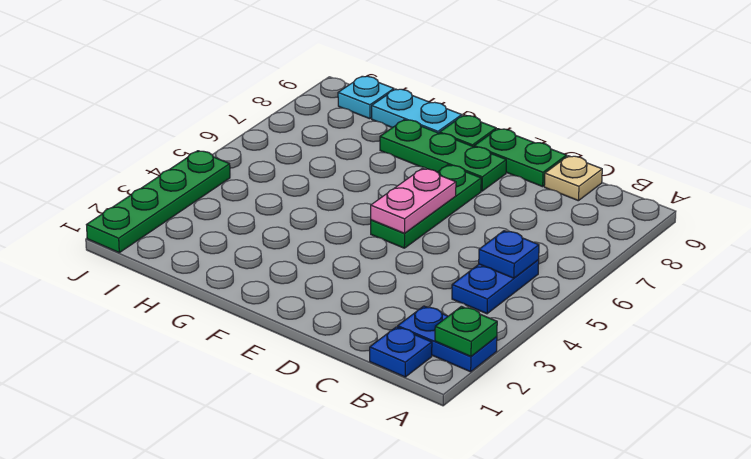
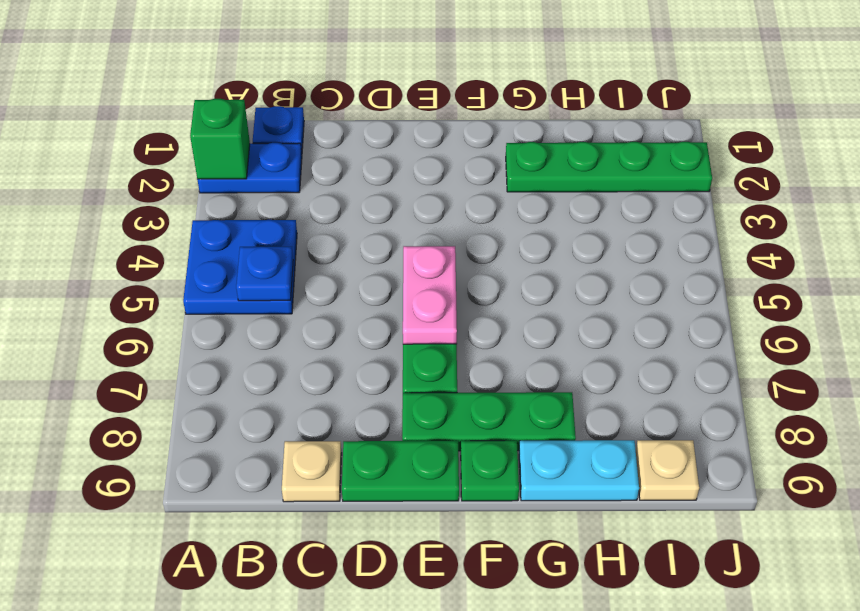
green plate A2 level 2 -> green brick A2 level 2
blue plate B4:B5 level 1 -> blue plate A4:B5 level 1
cyan plate I9 level 1 -> tan plate I9 level 1
green plate J1:J4 level 1 -> green plate G2:J2 level 1

